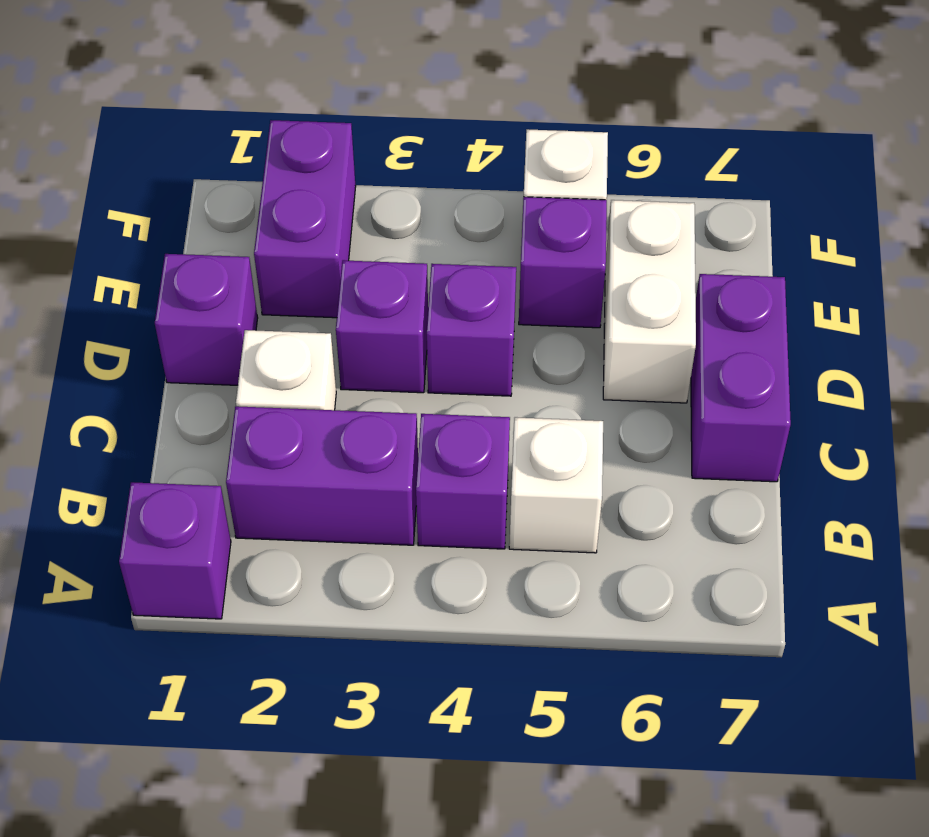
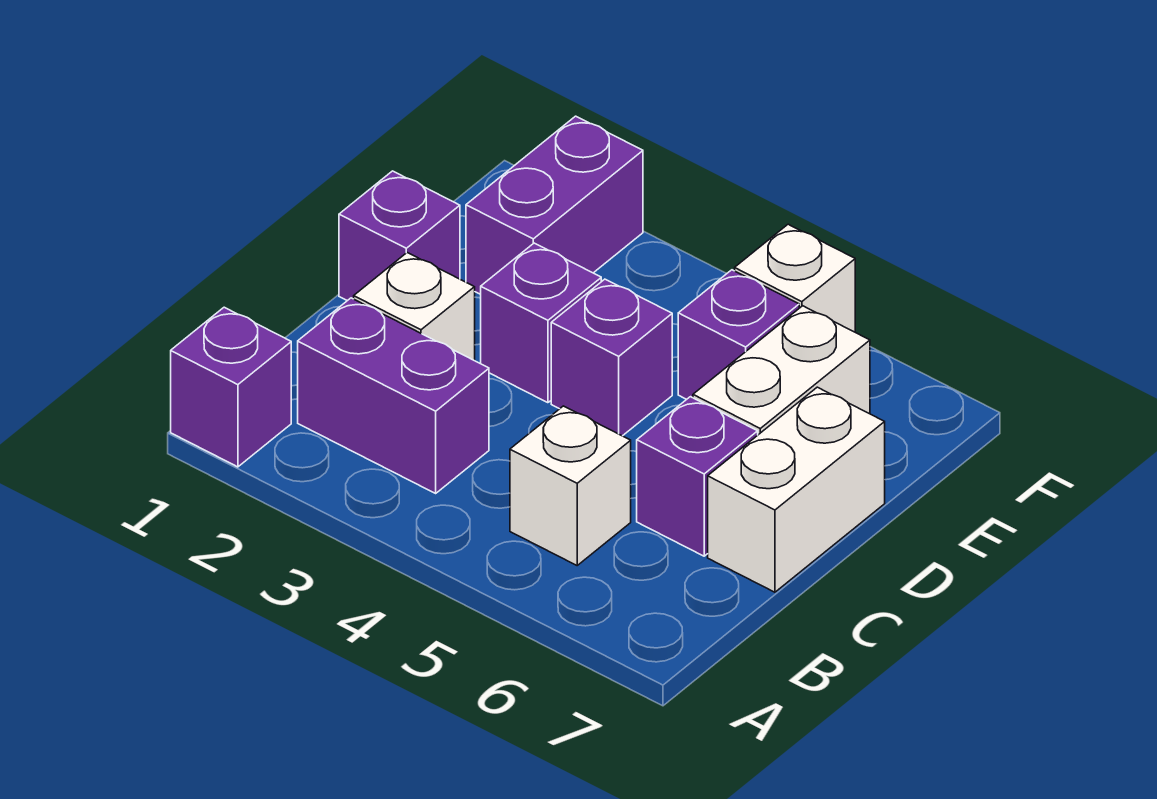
purple brick B4 level 1 -> purple brick C6 level 1
purple brick C7:D7 level 1 -> white brick C7:D7 level 1

